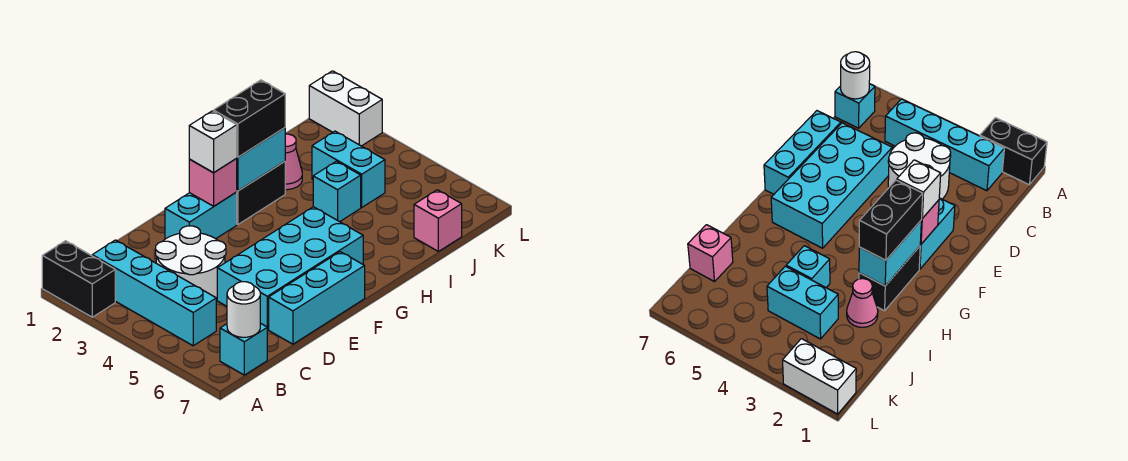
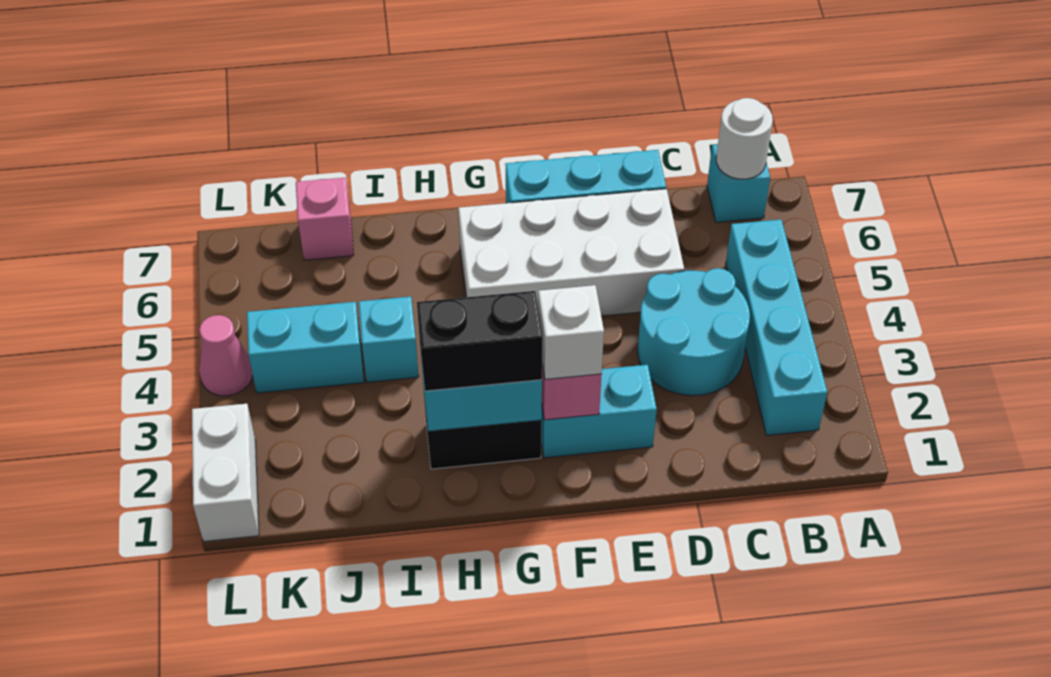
black brick A1:A2 level 1 -> none
white round brick C3:D4 level 1 -> cyan round brick C3:D4 level 1
cyan brick D5:G6 level 1 -> white brick D5:G6 level 1
pink cone I2 level 1 -> pink cone L4 level 1
cyan brick J3:J4 level 1 -> cyan brick J4:K4 level 1

